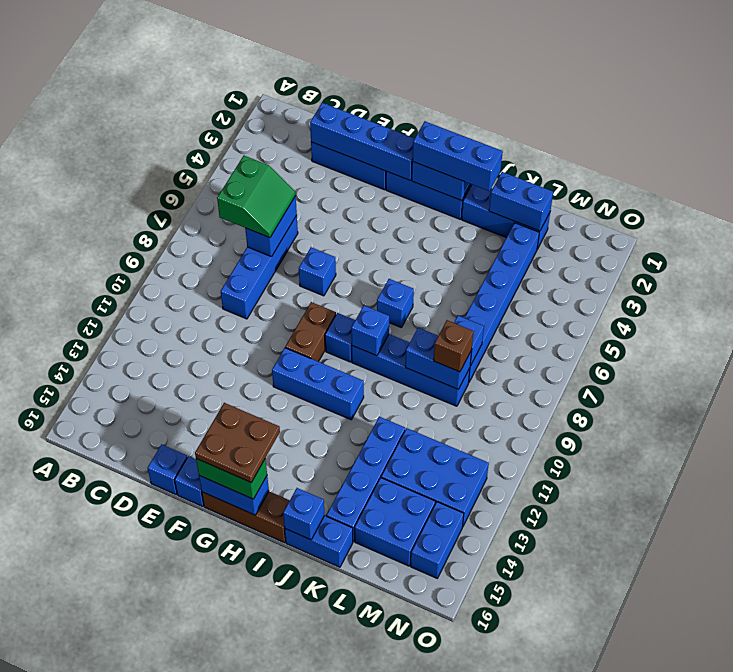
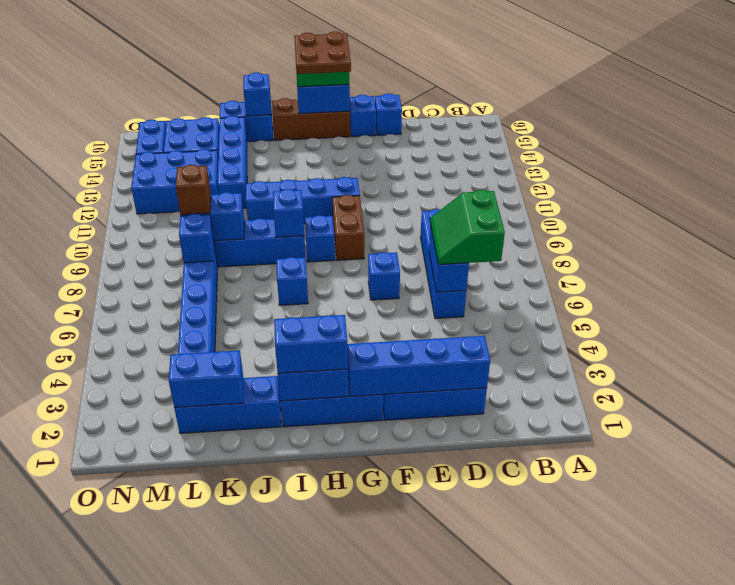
blue brick G11:I11 level 1 -> blue brick G11:J11 level 1
blue brick H2:J2 level 3 -> blue brick H2:I2 level 3

